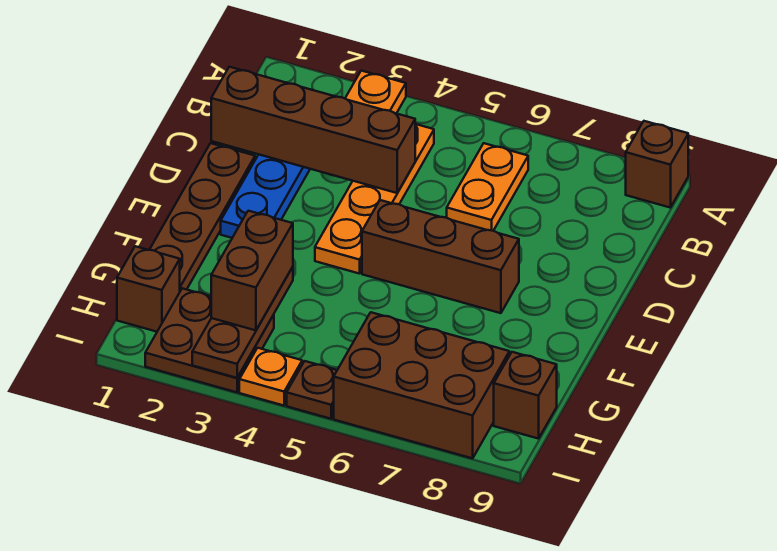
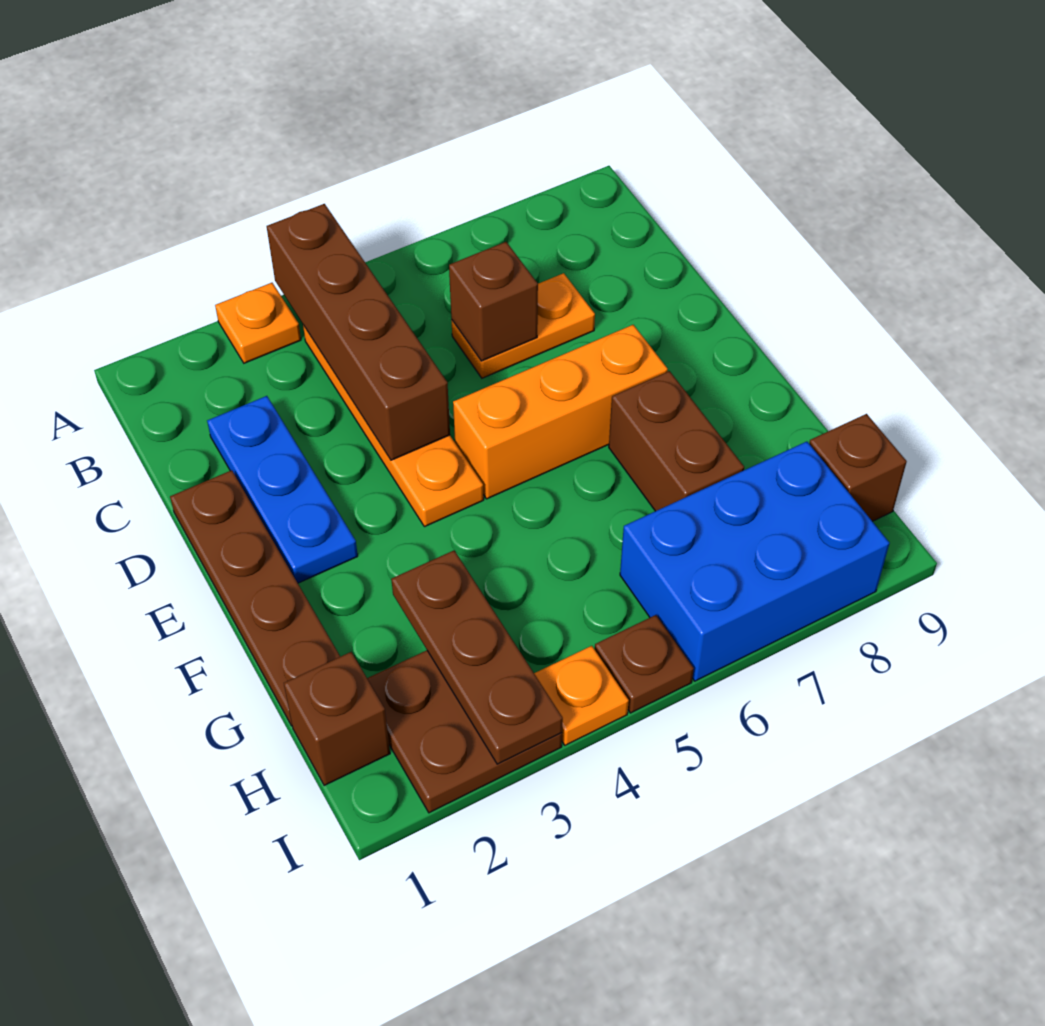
brown brick A9 level 1 -> brown brick C6 level 2
orange plate B6:C6 level 1 -> orange plate C6:C7 level 1
brown brick C1:C4 level 2 -> brown brick A4:D4 level 2
brown brick E5:E7 level 1 -> orange brick E5:E7 level 1
brown brick G3:H3 level 3 -> brown brick F7:G7 level 1
brown brick H6:I8 level 1 -> blue brick H6:I8 level 1

